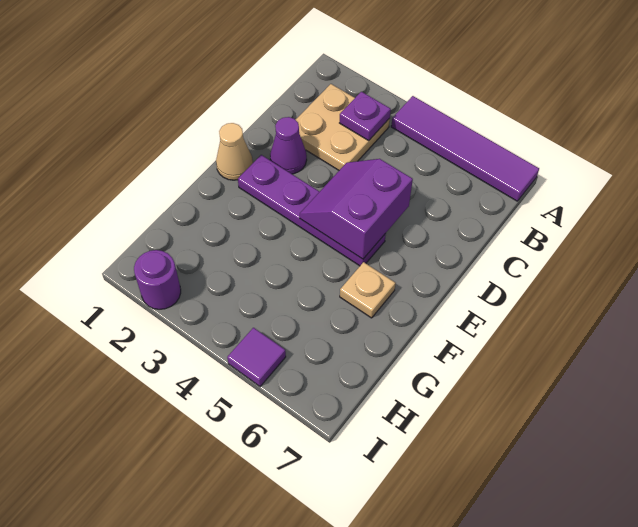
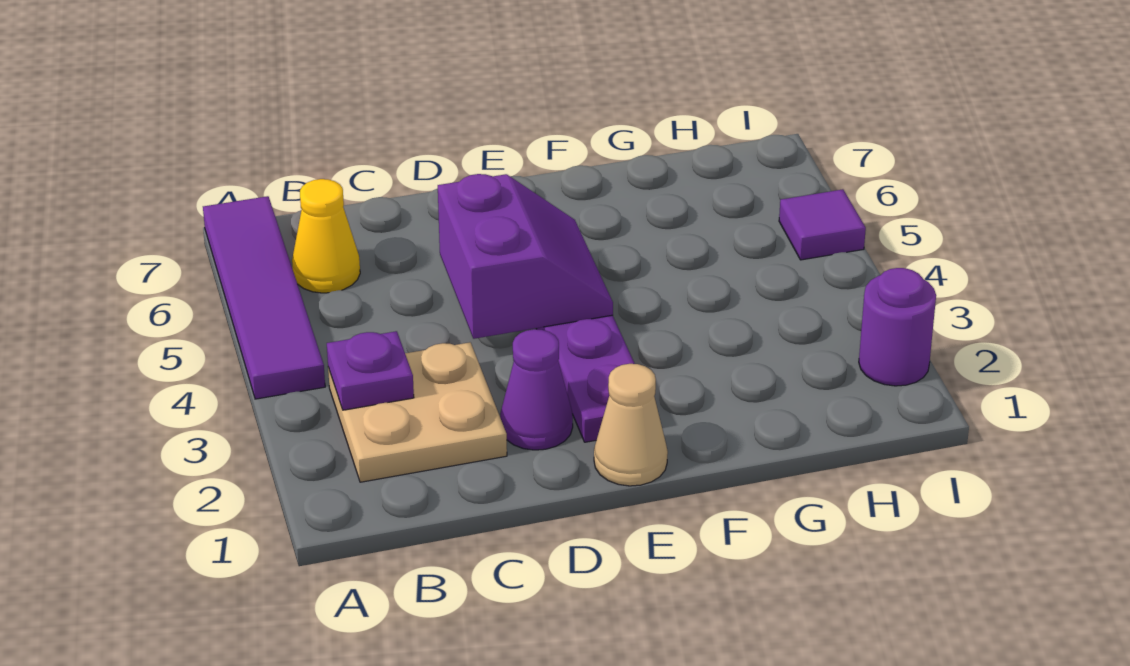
none -> yellow cone B6 level 1
purple slope D4:E5 level 2 top 5 -> purple slope D4:E5 level 2 top D
tan plate F6 level 1 -> none

